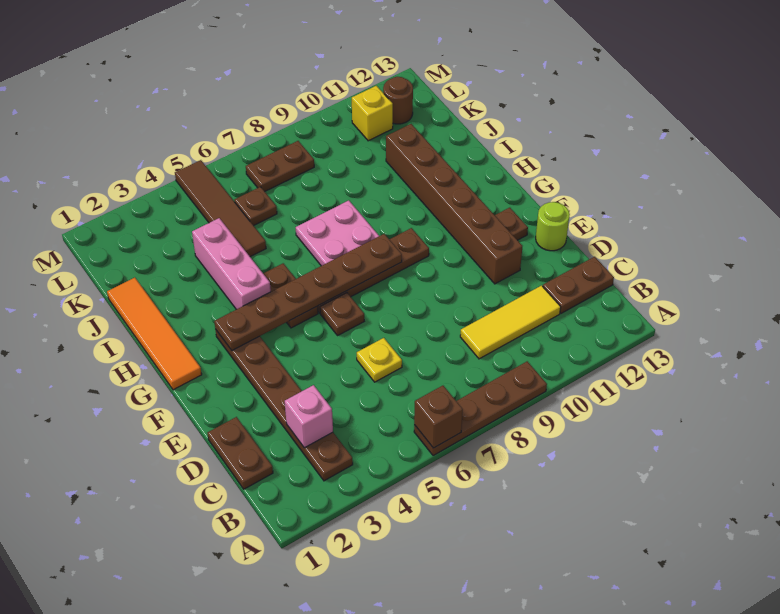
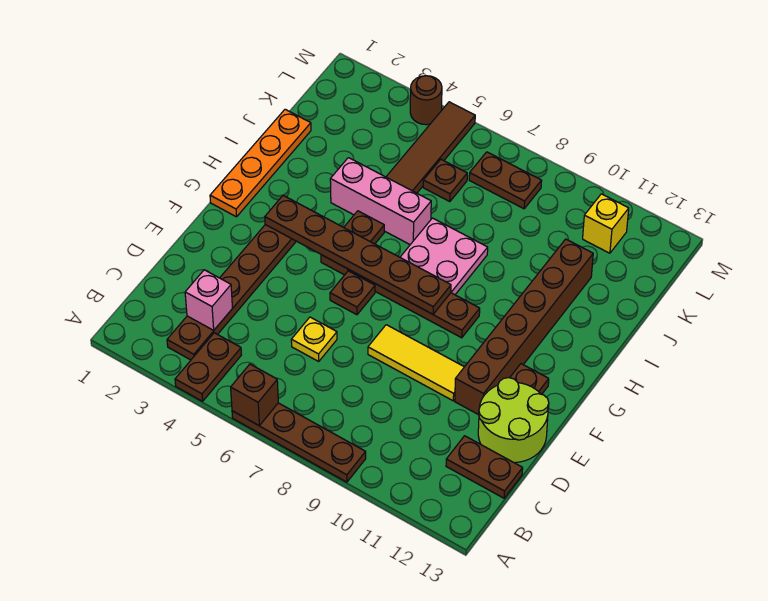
brown plate C1:D1 level 1 -> brown plate A4:B4 level 1
yellow tile C9:C11 level 1 -> yellow tile E8:E10 level 1
lime round brick E13 level 1 -> lime round brick D12:E13 level 1
orange tile G1:J1 level 1 -> orange plate G1:J1 level 1
pink brick H4:J4 level 1 -> pink brick I4:I6 level 1
brown round brick L12 level 1 -> brown round brick M4 level 1

